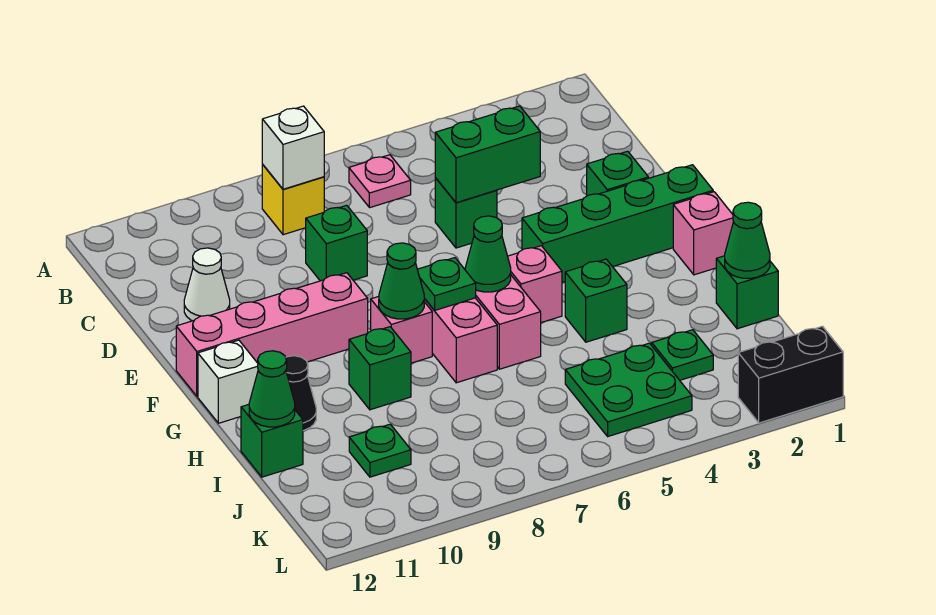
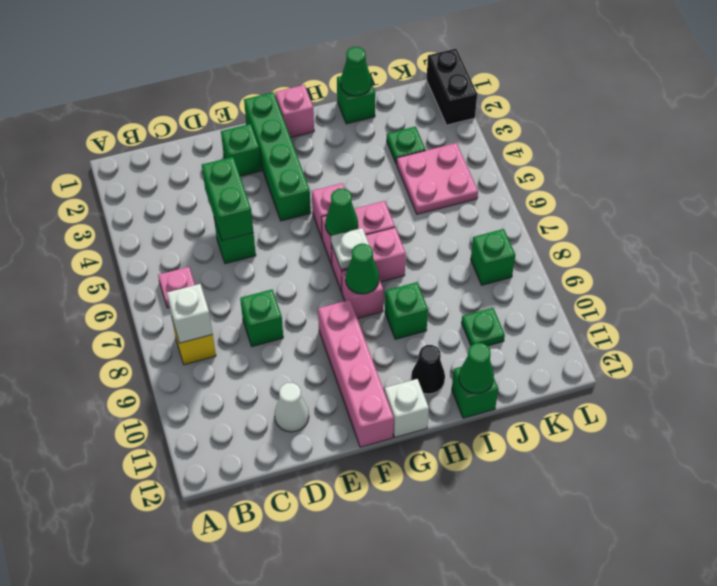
green plate G7 level 2 -> white plate G7 level 2
green brick H4 level 1 -> green brick K8 level 1
green plate J4:K5 level 1 -> pink plate J4:K5 level 1

